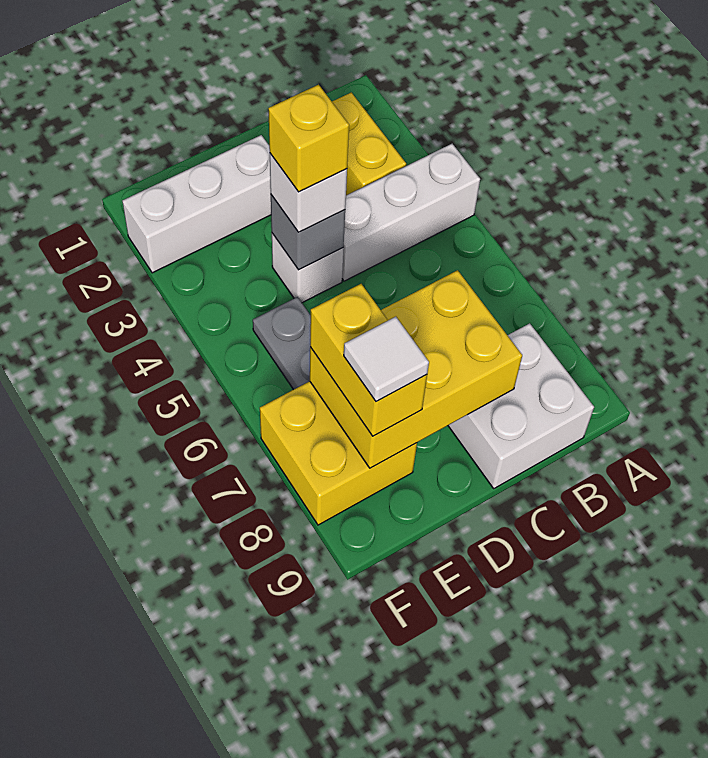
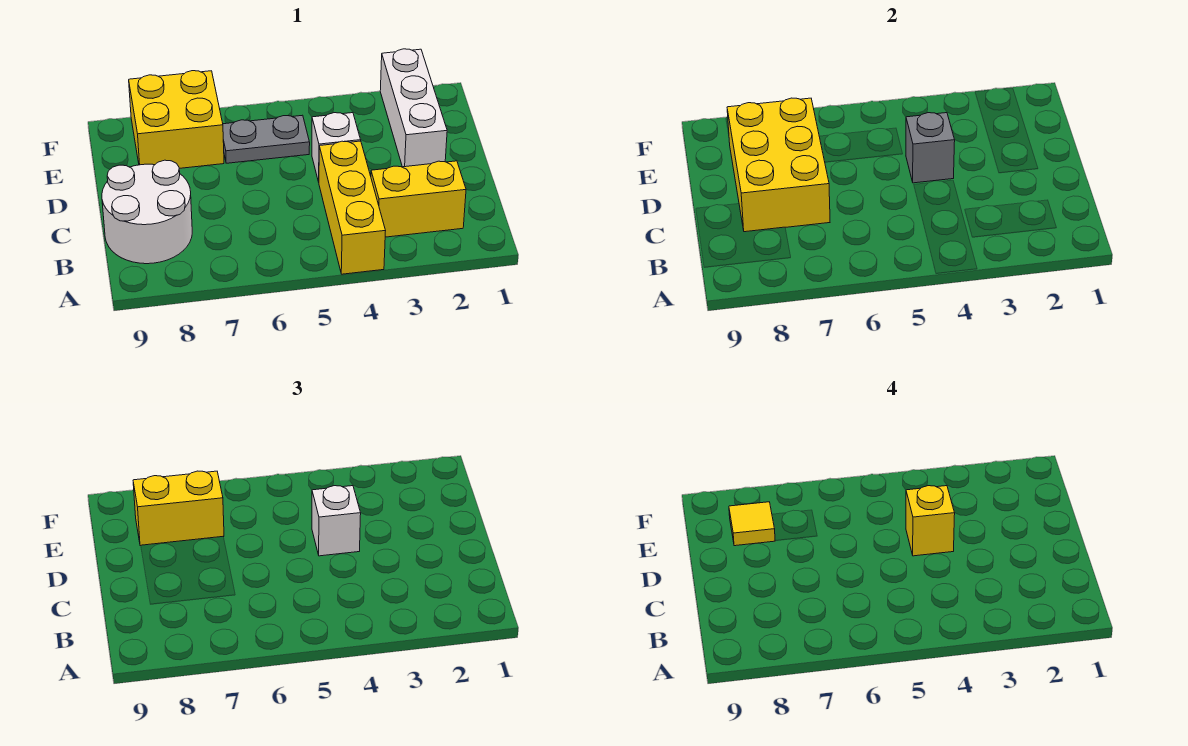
white brick A4:C4 level 1 -> yellow brick A4:C4 level 1
white brick B8:C9 level 1 -> white round brick B8:C9 level 1
white tile E8 level 4 -> yellow tile E8 level 4

